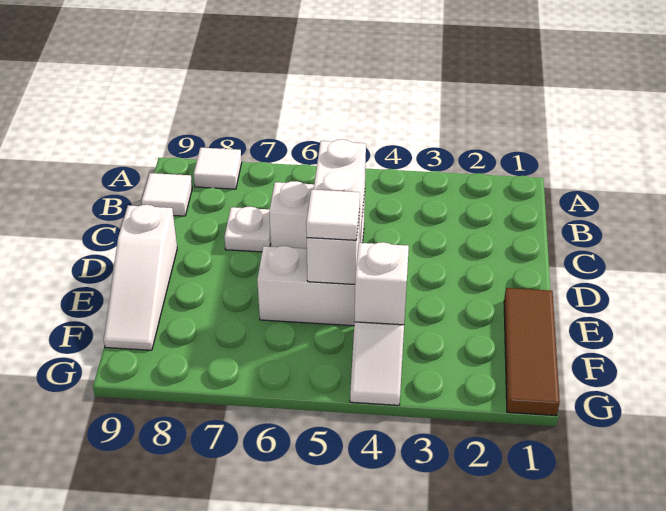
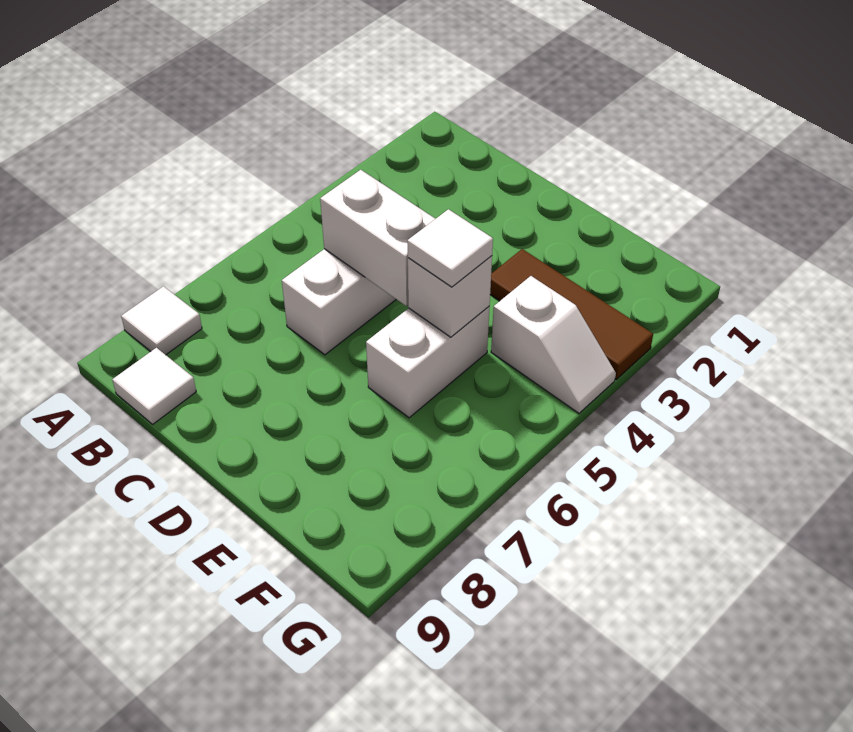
white plate C7 level 1 -> none
white slope D9:F9 level 1 top D -> none
brown tile E1:G1 level 1 -> brown tile E3:G3 level 1
white brick F4 level 2 -> none

